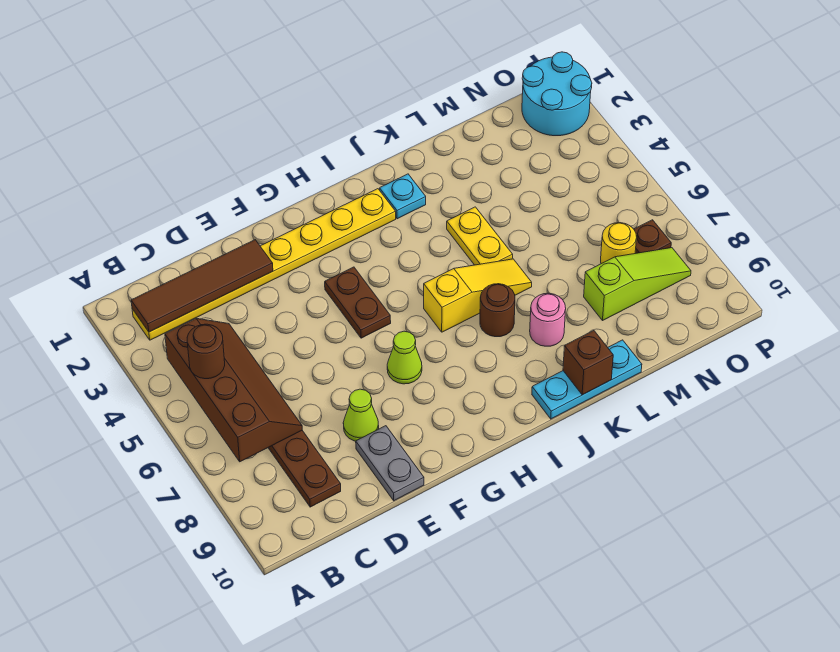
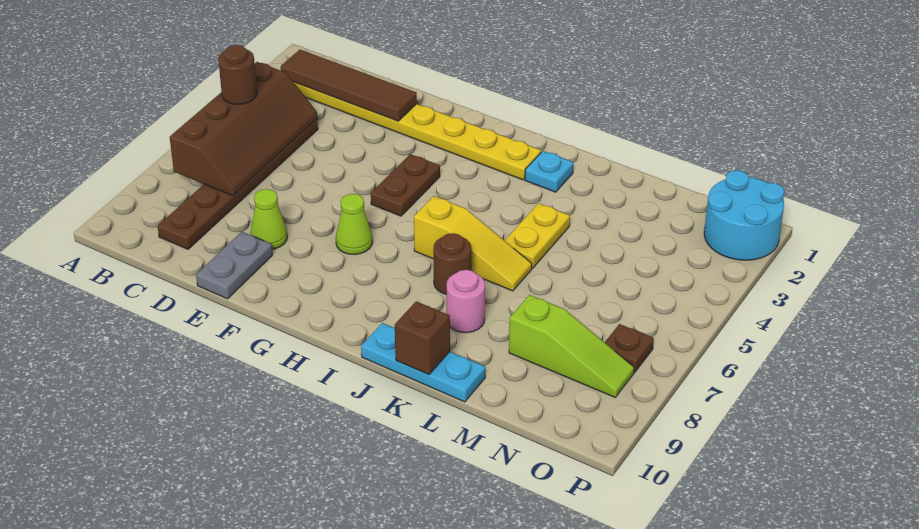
yellow round brick N7 level 1 -> none

